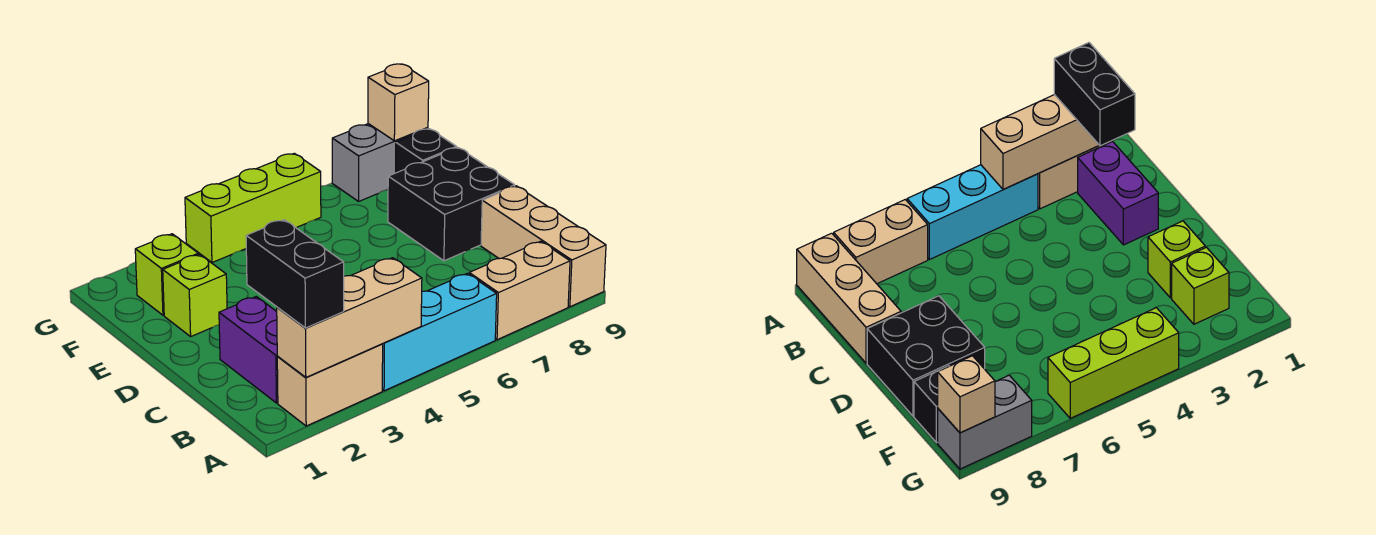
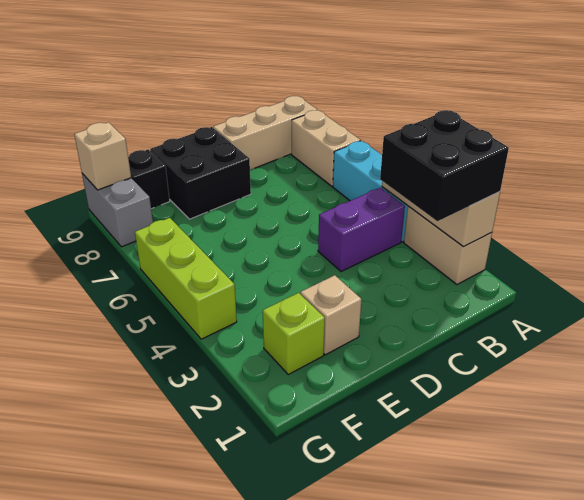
black brick A2:B2 level 3 -> black brick A2:B3 level 3
purple brick B2:C2 level 1 -> purple brick B4:C4 level 1
lime brick E2 level 1 -> tan brick E2 level 1

